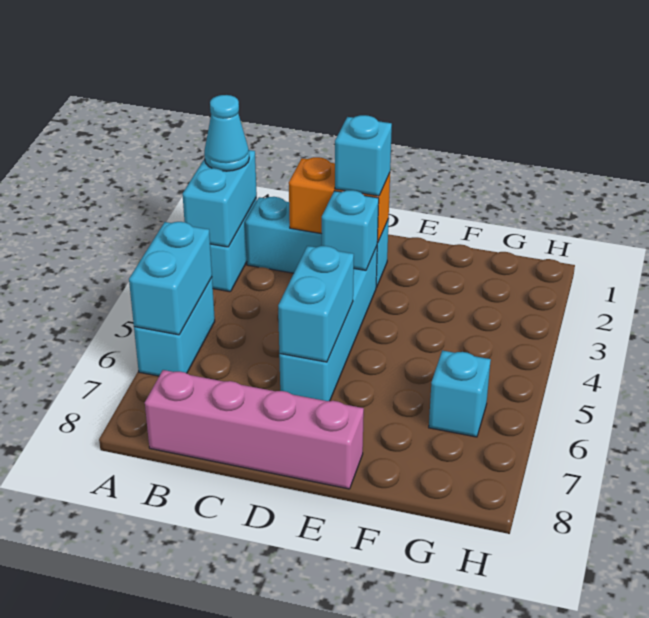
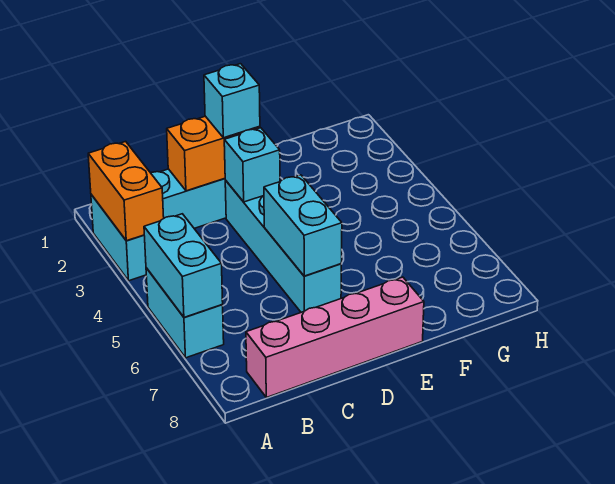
cyan brick A2:A3 level 2 -> orange brick A2:A3 level 2
cyan cone A2 level 3 -> none
cyan brick G6 level 1 -> none

